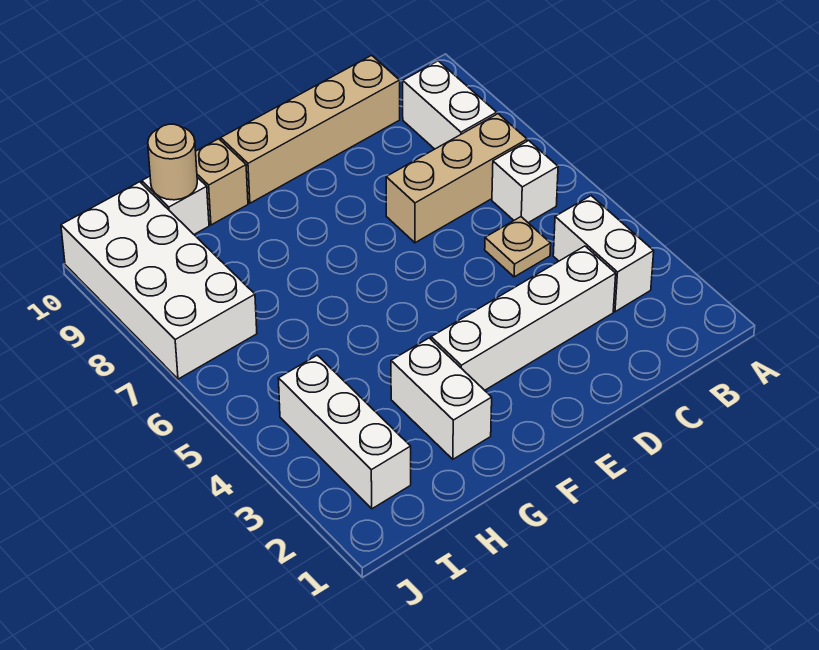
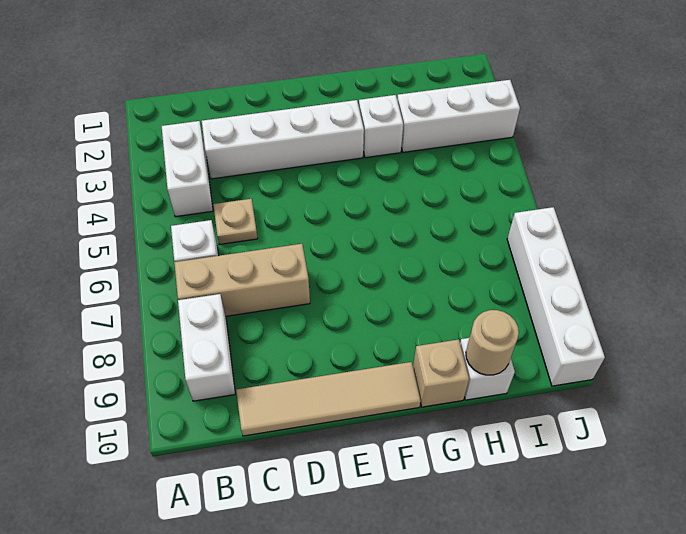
tan brick C10:F10 level 1 -> tan tile C10:F10 level 1
white brick G2:G3 level 1 -> white brick G3 level 1
white brick I2:I4 level 1 -> white brick H3:J3 level 1
white brick I7:J10 level 1 -> white brick J7:J10 level 1

